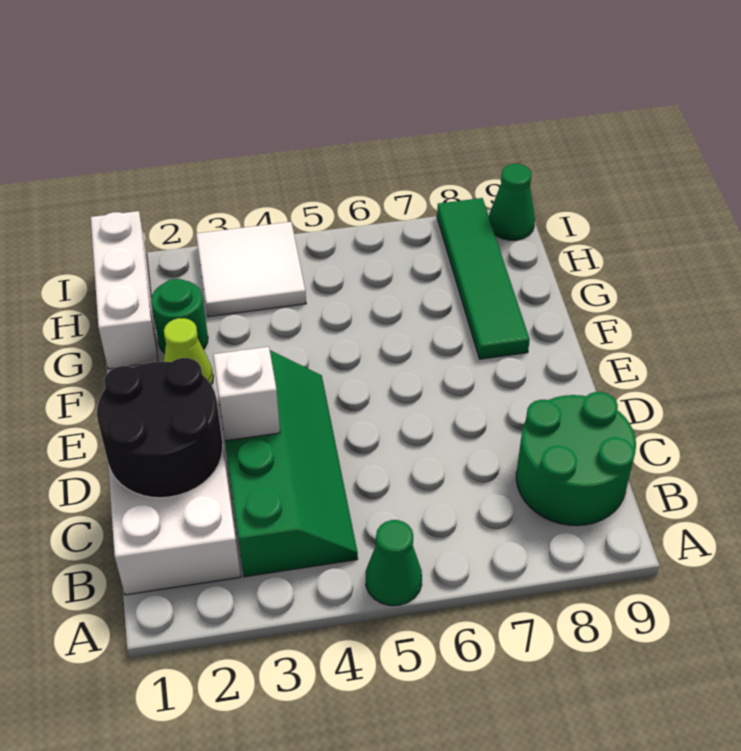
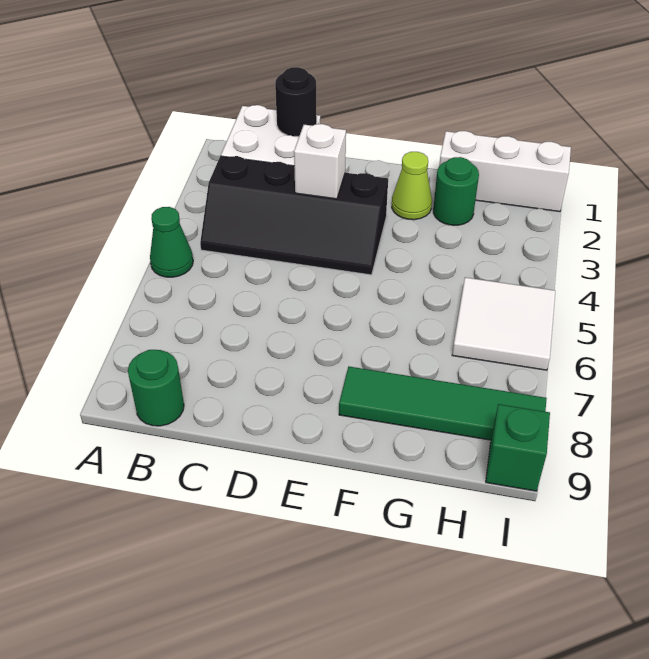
green slope B3:E4 level 1 top 3 -> black slope B3:E4 level 1 top 3
green round brick B8:C9 level 1 -> green round brick B9 level 1
black round brick C1:D2 level 2 -> black round brick C1 level 2
white tile H3:I4 level 1 -> white tile H5:I6 level 1
green cone I9 level 1 -> green brick I9 level 1

